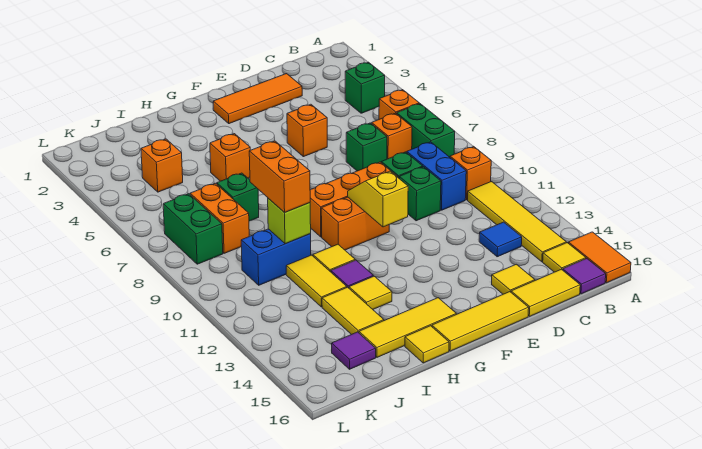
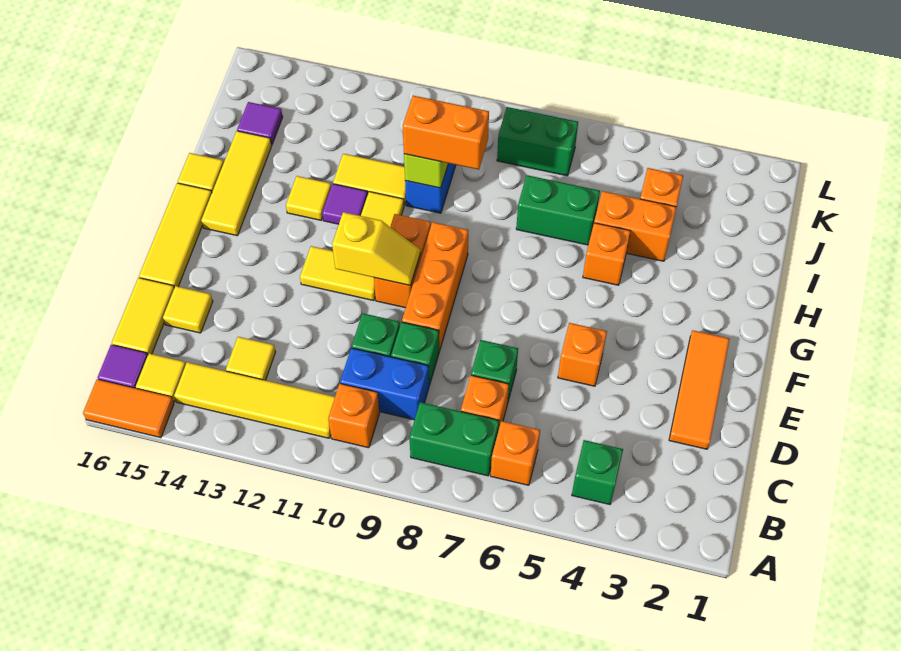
blue tile C13 level 1 -> yellow tile C13 level 1
green brick I7 level 1 -> green brick I6:I7 level 1
yellow tile I13:I14 level 1 -> yellow tile F11:F12 level 1
orange brick J7:J8 level 1 -> orange brick I4:I5 level 1

